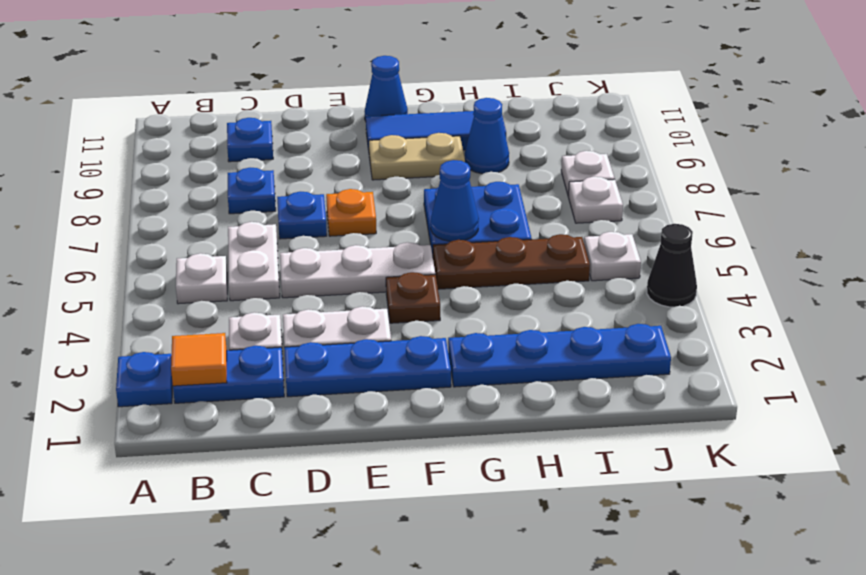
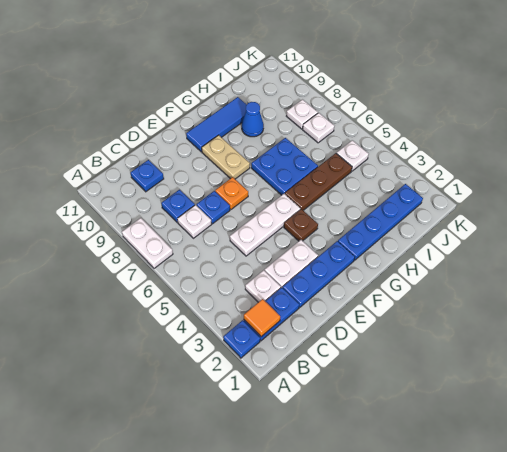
white plate B5 level 1 -> white plate C7 level 1
white plate C5:C6 level 1 -> white plate A7:A8 level 1
tan plate F9:G9 level 1 -> tan plate F8:F9 level 1
blue cone F11 level 1 -> none
blue cone G6 level 2 -> none
black cone K4 level 1 -> none

